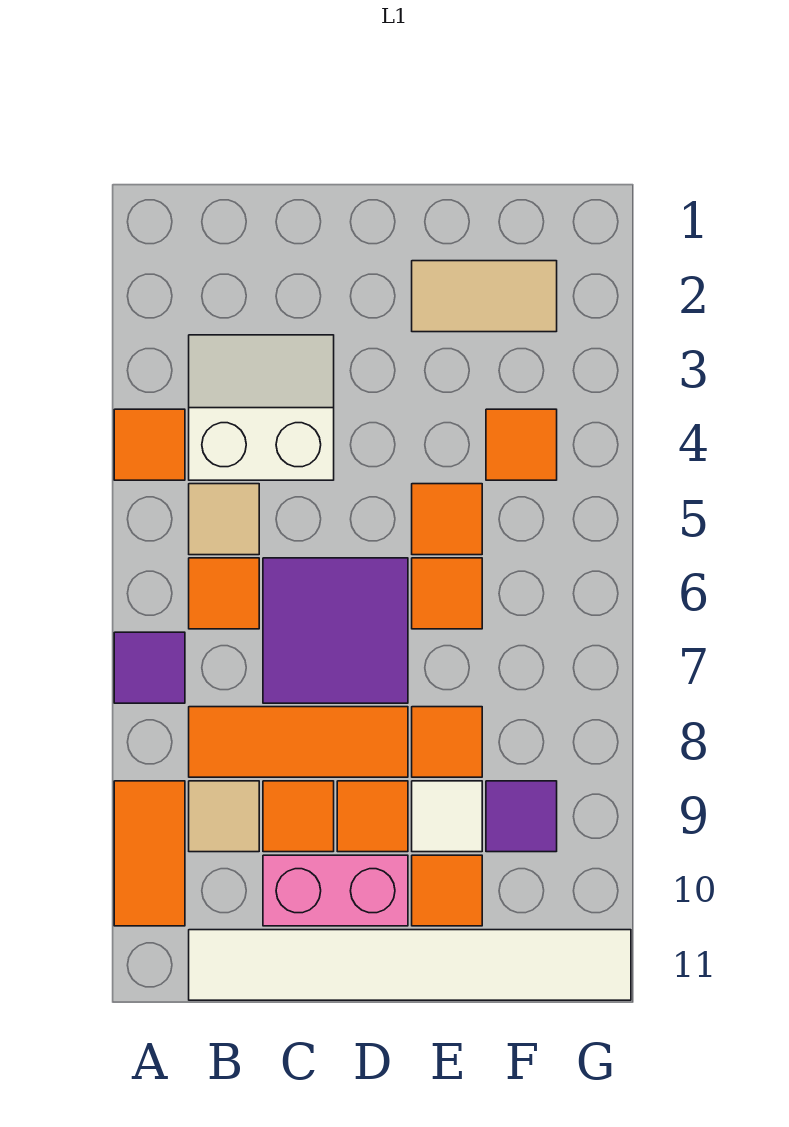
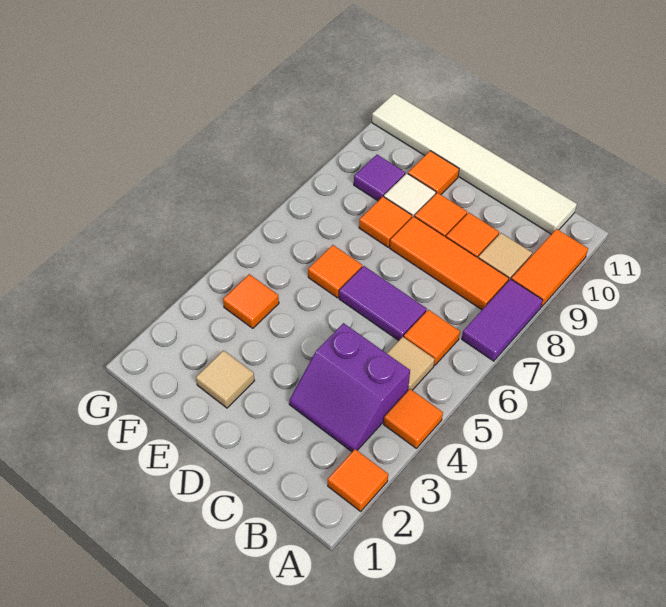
purple tile A7 level 1 -> purple tile A7:A8 level 1
white slope B3:C4 level 1 top 4 -> purple slope B3:C4 level 1 top 4
purple tile C6:D7 level 1 -> purple tile C6:D6 level 1
pink brick C10:D10 level 1 -> none
tan tile E2:F2 level 1 -> tan tile E2 level 1
orange tile E5 level 1 -> orange tile A2 level 1

